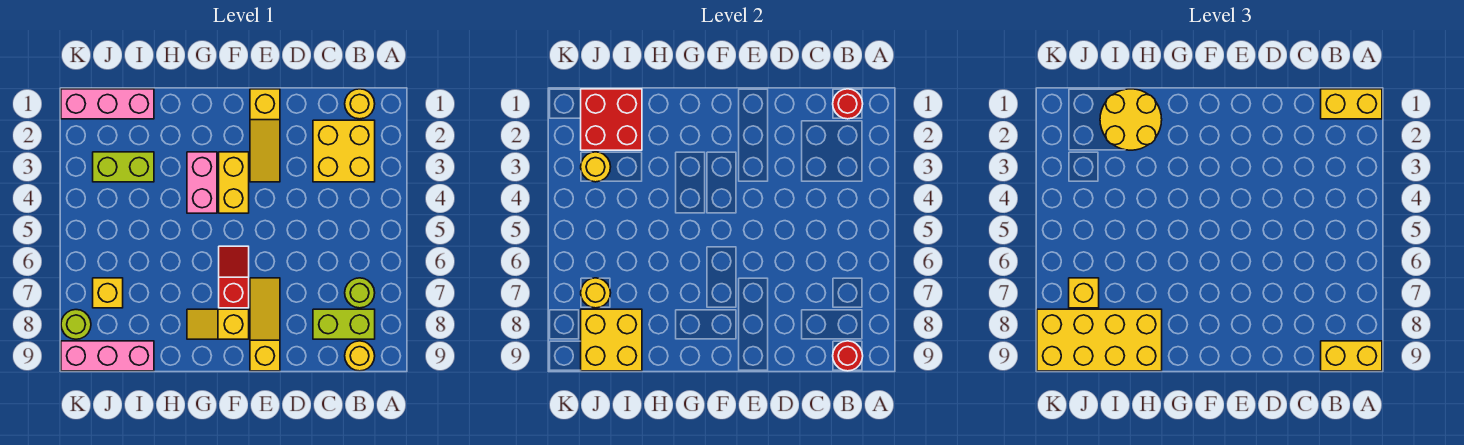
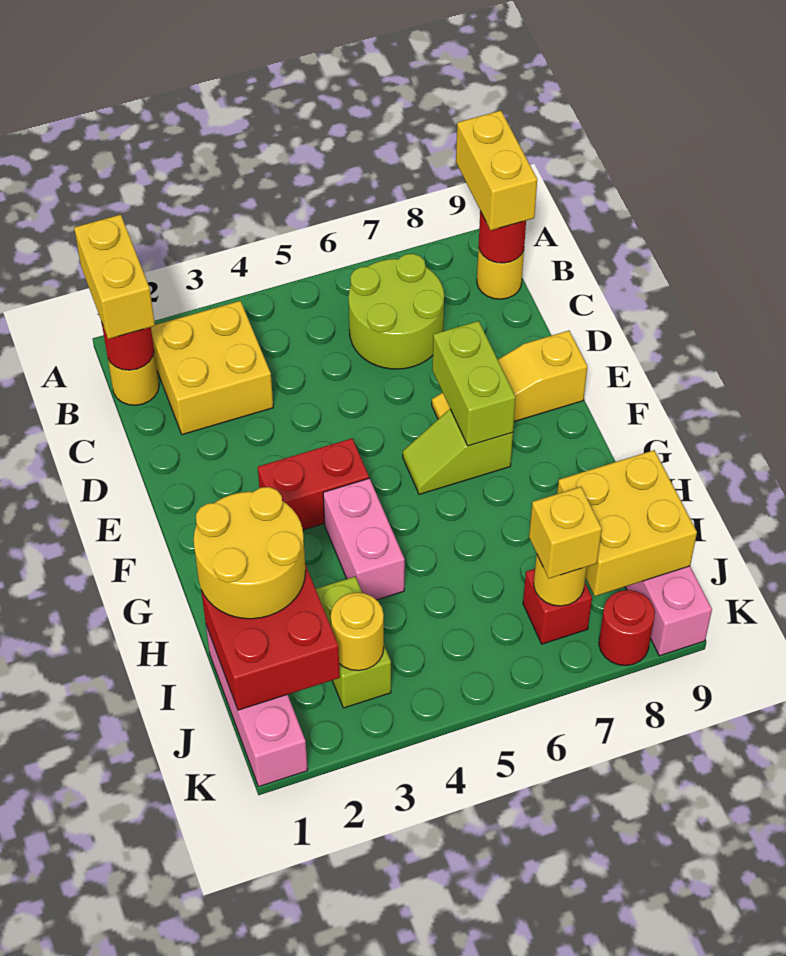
lime round brick B7 level 1 -> lime round brick B6:C7 level 1
lime brick B8:C8 level 1 -> lime brick E7:F7 level 2
yellow slope E1:E3 level 1 top 1 -> none
yellow brick F3:F4 level 1 -> red brick F3:F4 level 1
red slope F6:F7 level 1 top 7 -> lime slope F6:F7 level 1 top 7
yellow slope F8:G8 level 1 top F -> none
pink brick G3:G4 level 1 -> pink brick G4:H4 level 1
yellow brick H8:K9 level 3 -> none
yellow brick J7 level 1 -> red brick J7 level 1
lime round brick K8 level 1 -> red round brick K8 level 1

